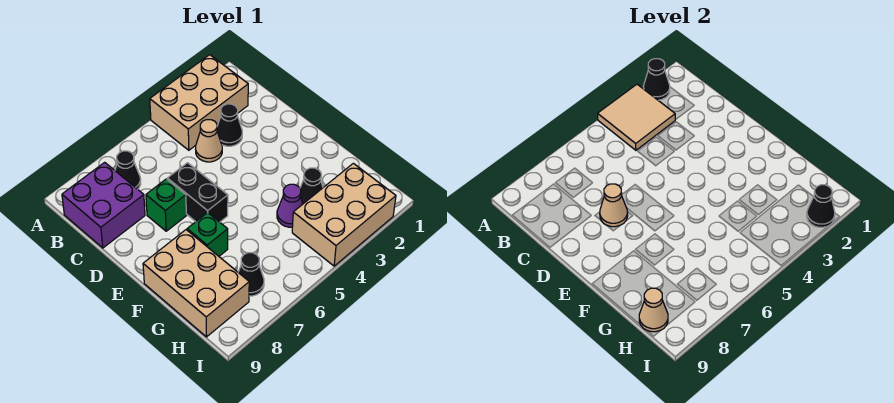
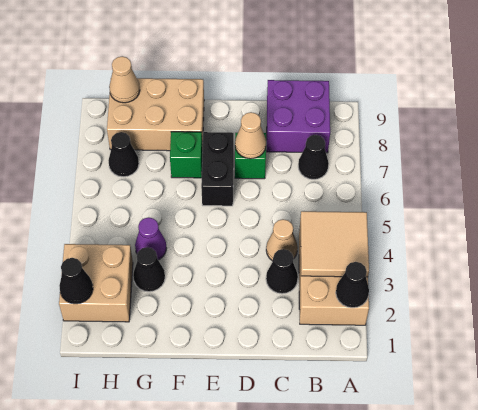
black brick D6:E6 level 1 -> black brick E6:E7 level 1
tan brick H2:I4 level 1 -> tan brick H2:I3 level 1

